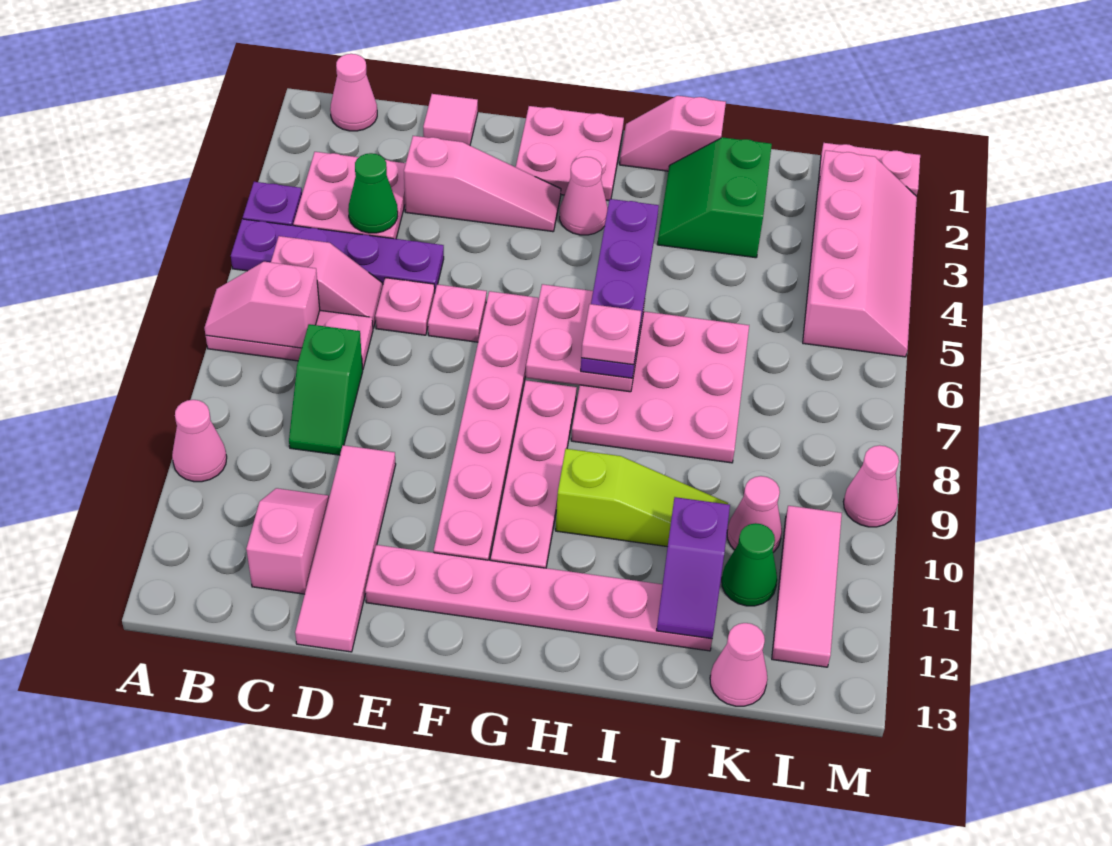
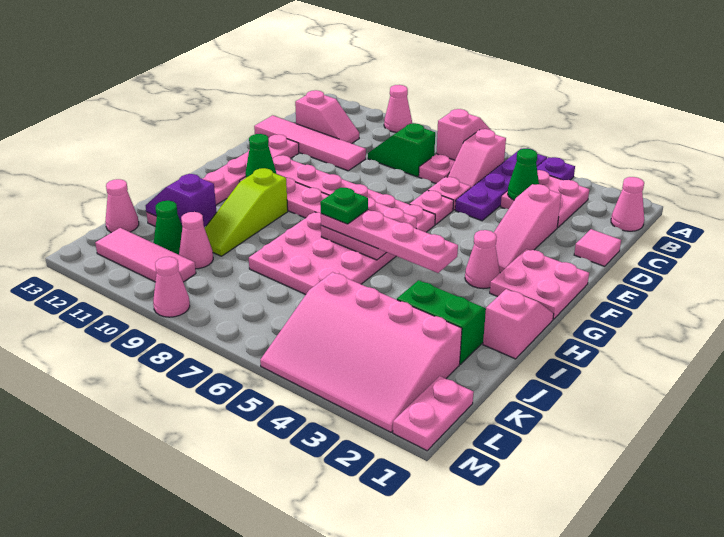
none -> green cone G11 level 2
purple plate H4:H7 level 3 -> pink plate H4:H7 level 3
pink plate H7 level 4 -> green plate H7 level 4
pink slope L2:M5 level 1 top L -> pink slope K2:M5 level 1 top K

